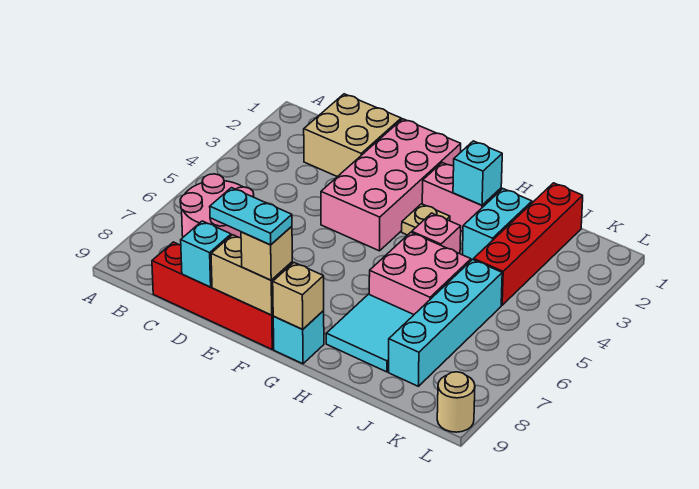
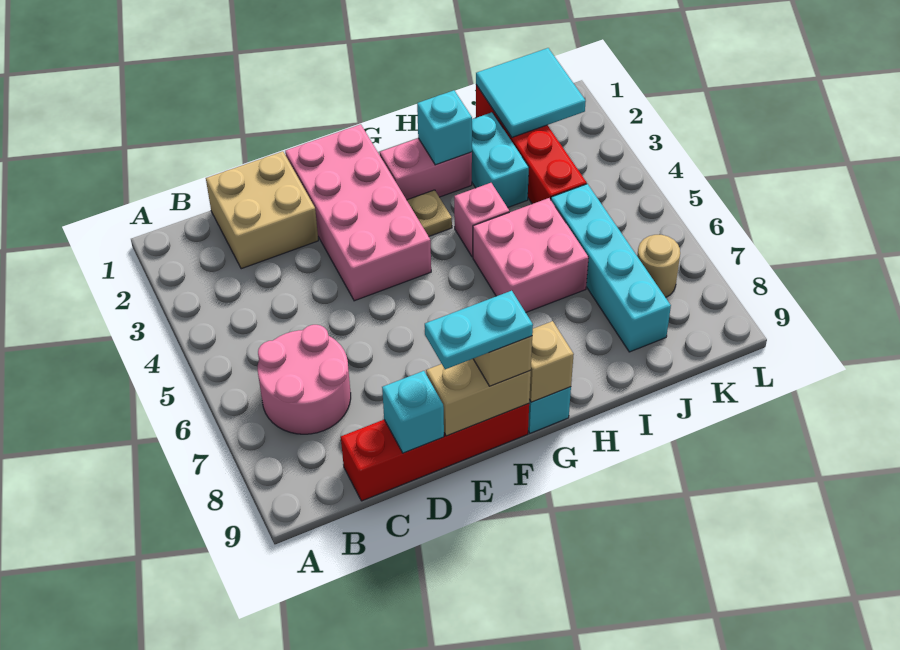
cyan tile H7:I8 level 1 -> cyan tile J1:K2 level 2
tan round brick L9 level 1 -> tan round brick K7 level 1

